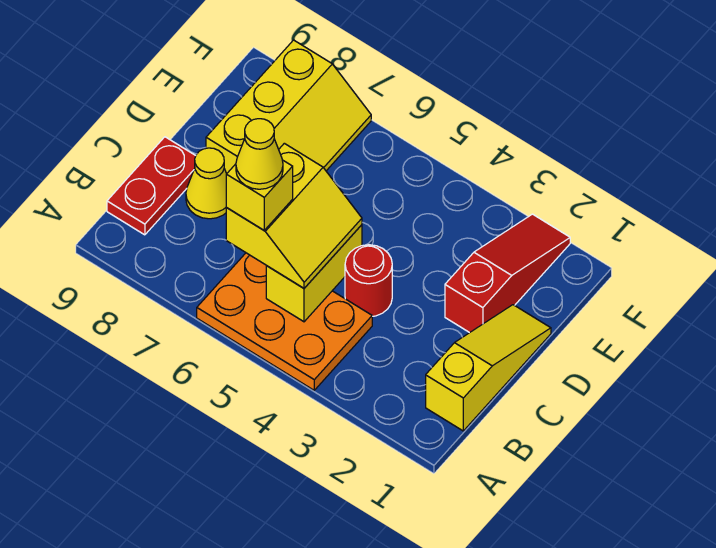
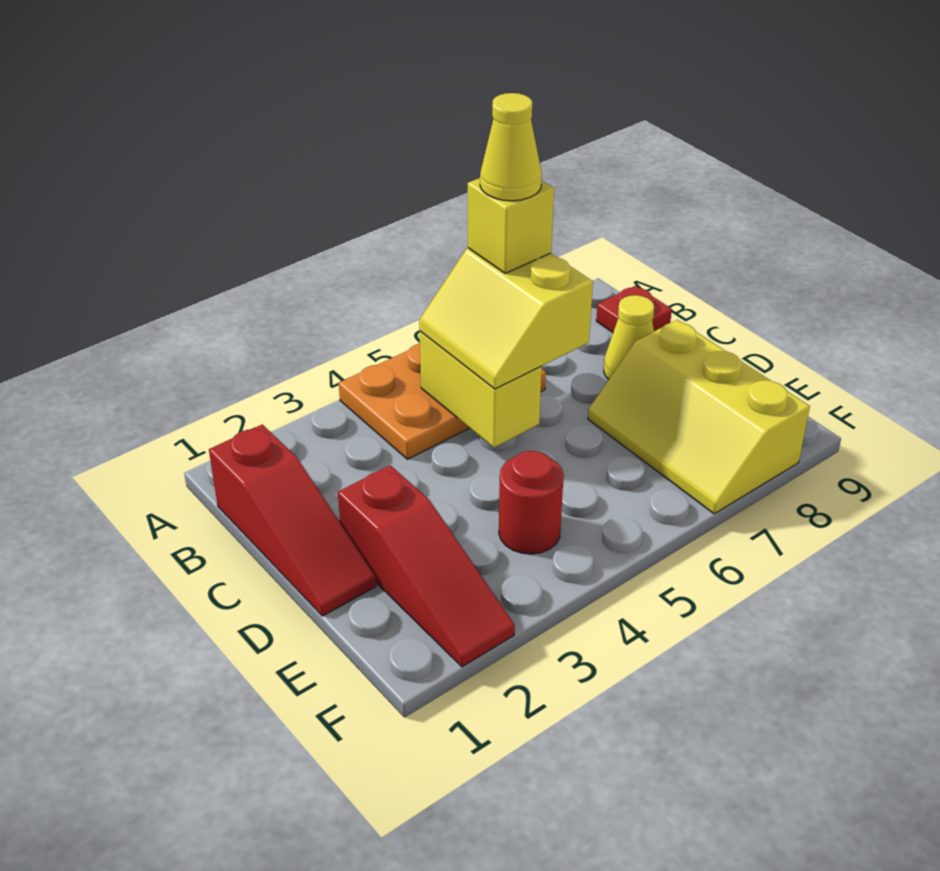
yellow slope B1:D1 level 1 top B -> red slope B1:D1 level 1 top B
red plate B9:C9 level 1 -> red plate B9 level 1
red round brick C4 level 1 -> red round brick E4 level 1

